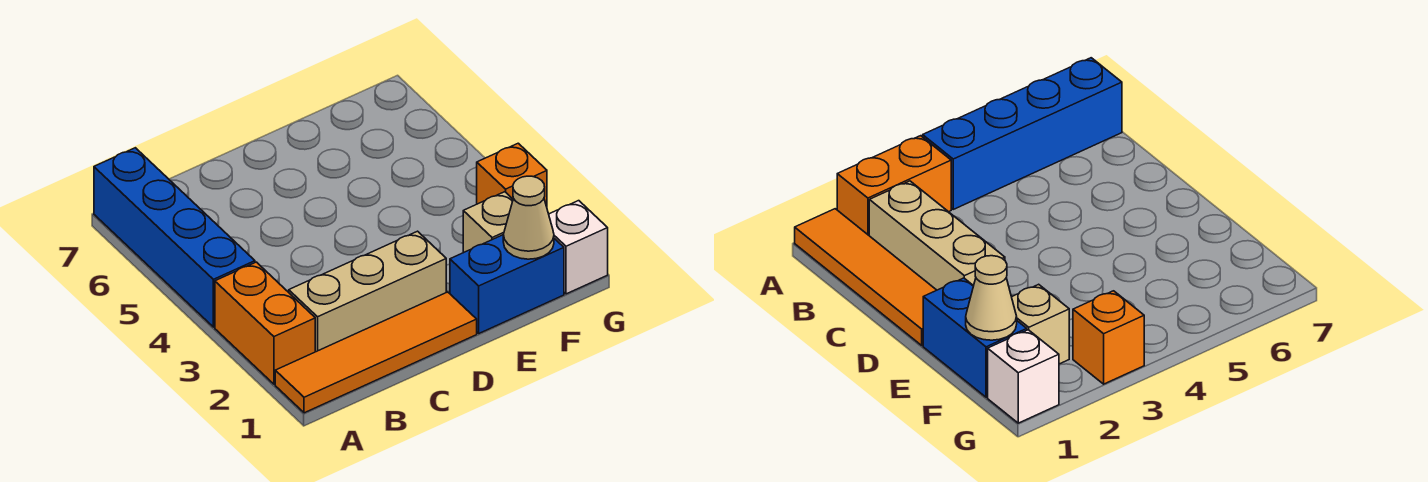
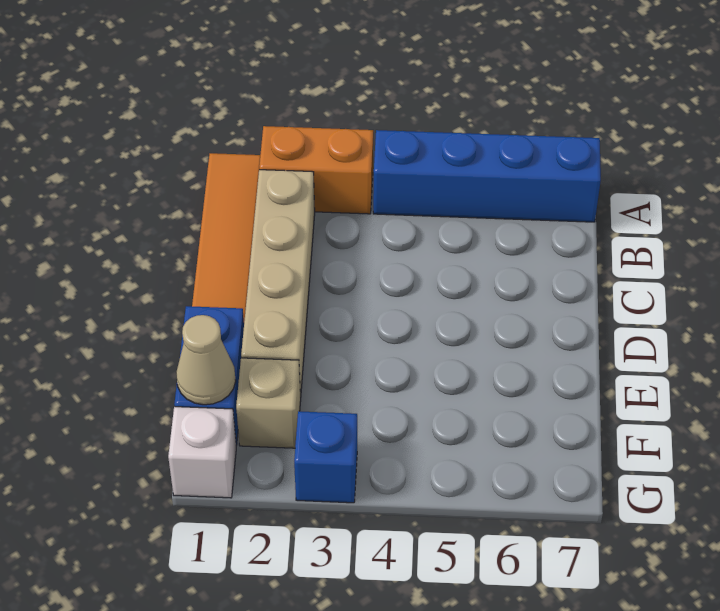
tan brick B2:D2 level 1 -> tan brick B2:E2 level 1
orange brick G3 level 1 -> blue brick G3 level 1

